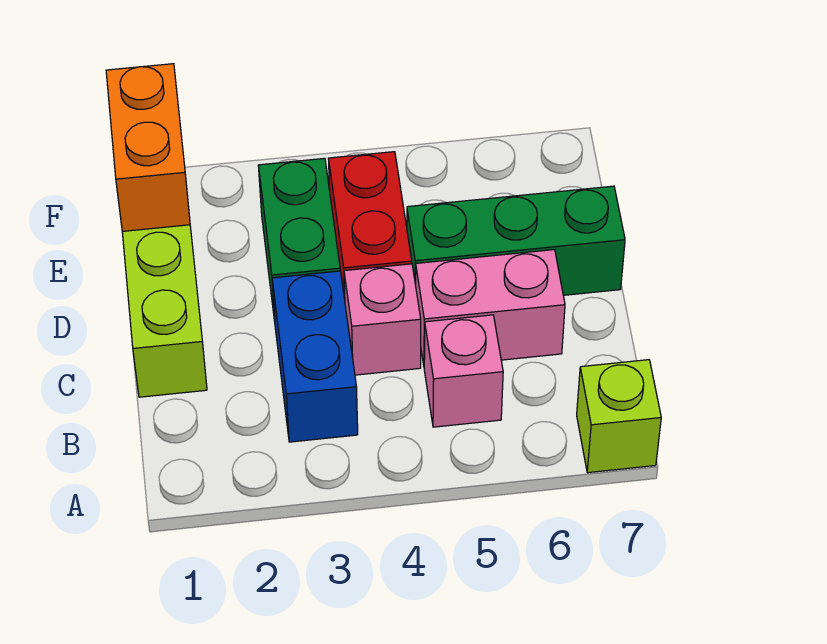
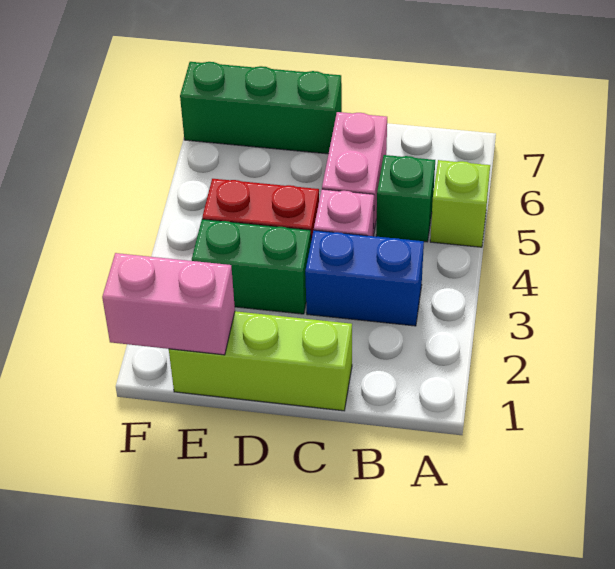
lime brick A7 level 1 -> lime brick A5 level 1
pink brick B5 level 1 -> green brick B5 level 1
green brick D5:D7 level 1 -> green brick D7:F7 level 1
orange brick E1:F1 level 2 -> pink brick E1:F1 level 2

